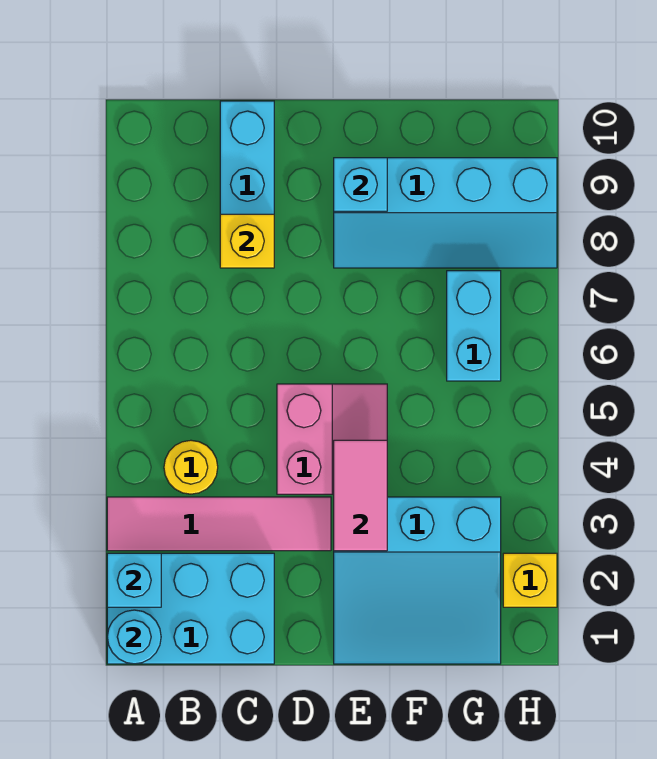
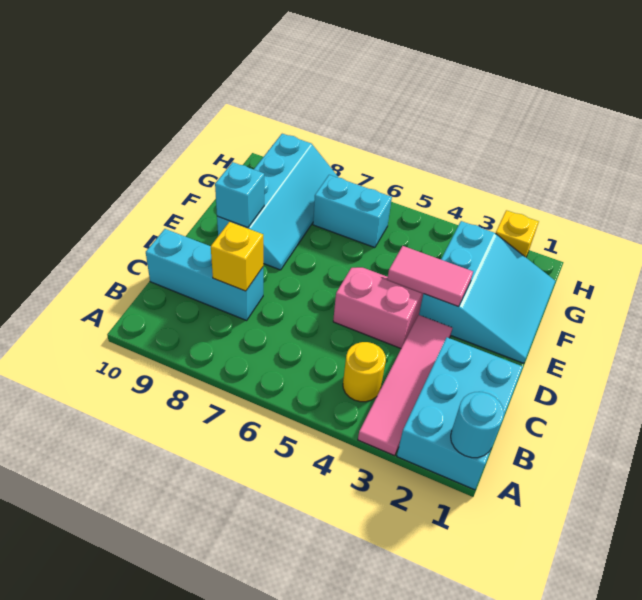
cyan brick A2 level 2 -> none

